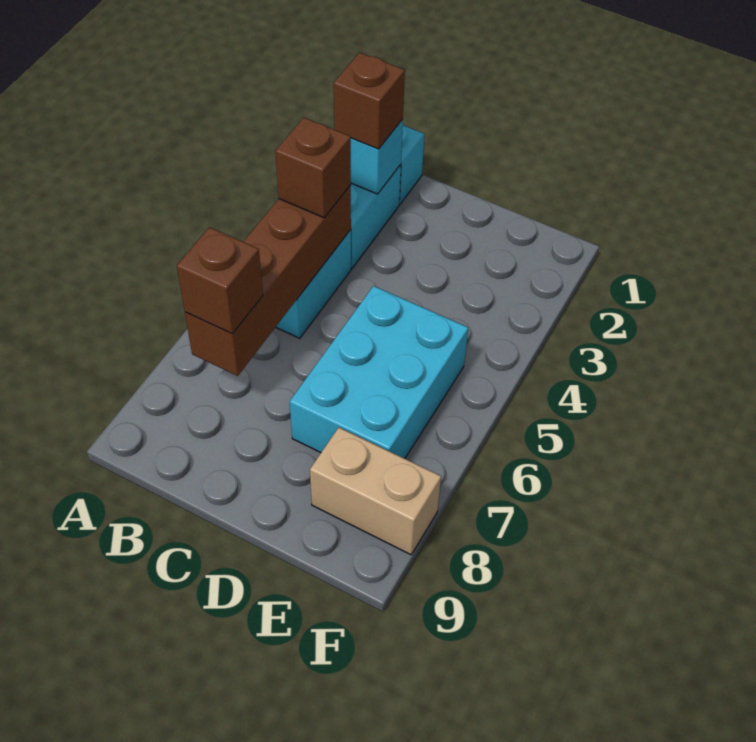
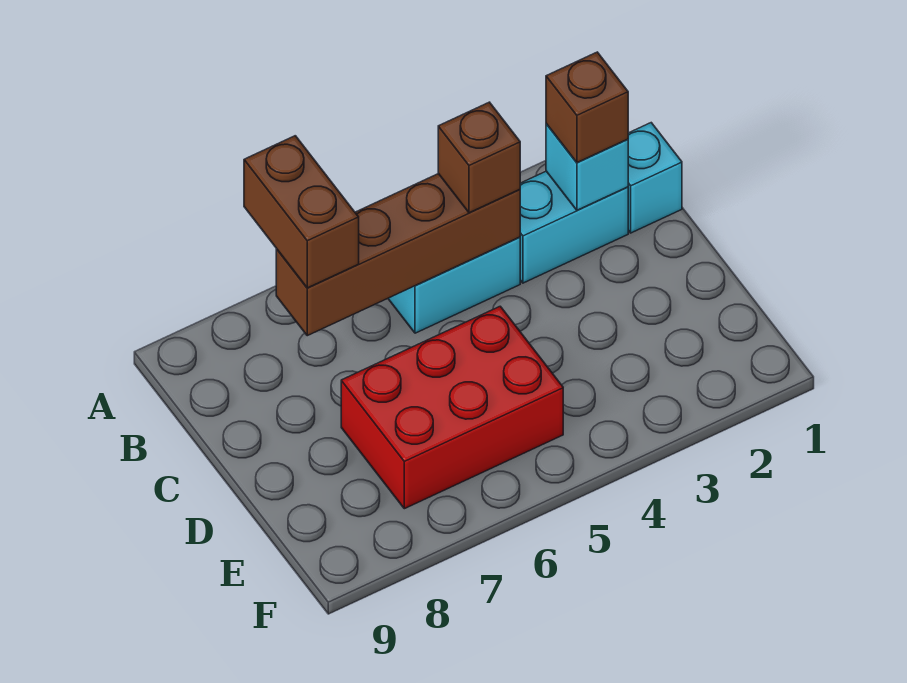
brown brick B7 level 3 -> brown brick A7:B7 level 3
cyan brick D5:E7 level 1 -> red brick D5:E7 level 1
tan brick E8:F8 level 1 -> none

